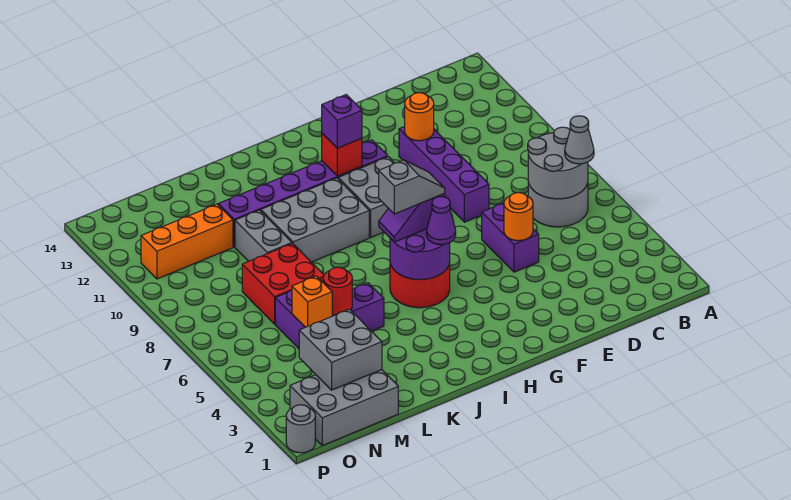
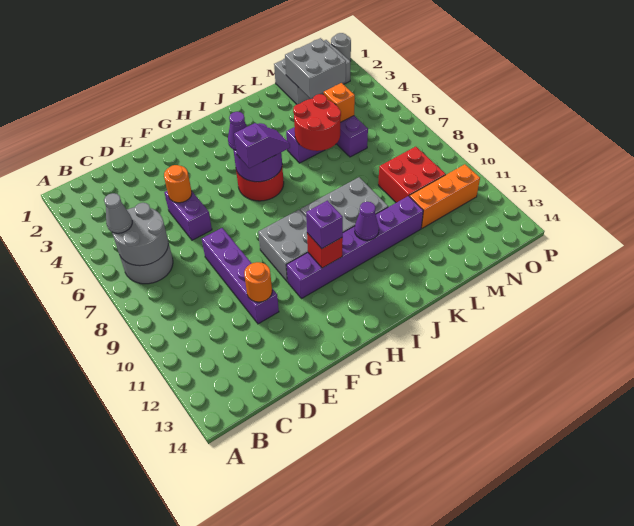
grey slope H6:I6 level 4 top I -> none
none -> purple cone J11 level 2
red round brick L5 level 2 -> red round brick K5:L6 level 2
red brick L7:M8 level 1 -> red brick M9:N10 level 1
grey brick L9:L10 level 1 -> none

